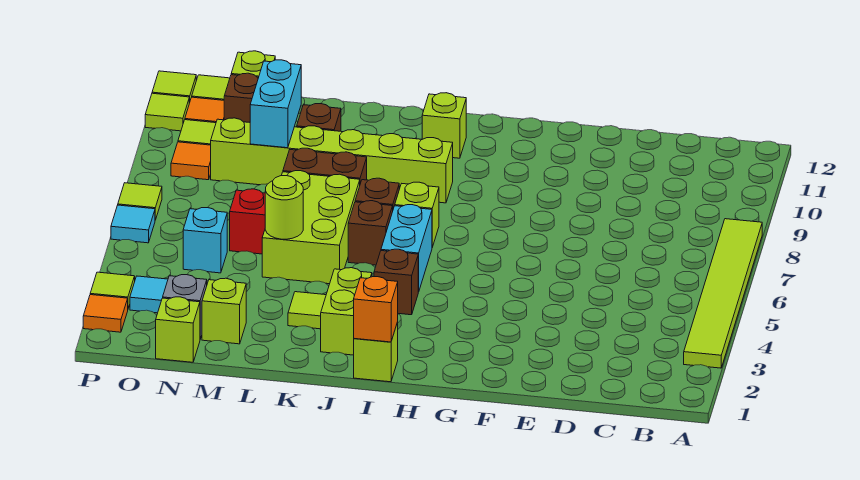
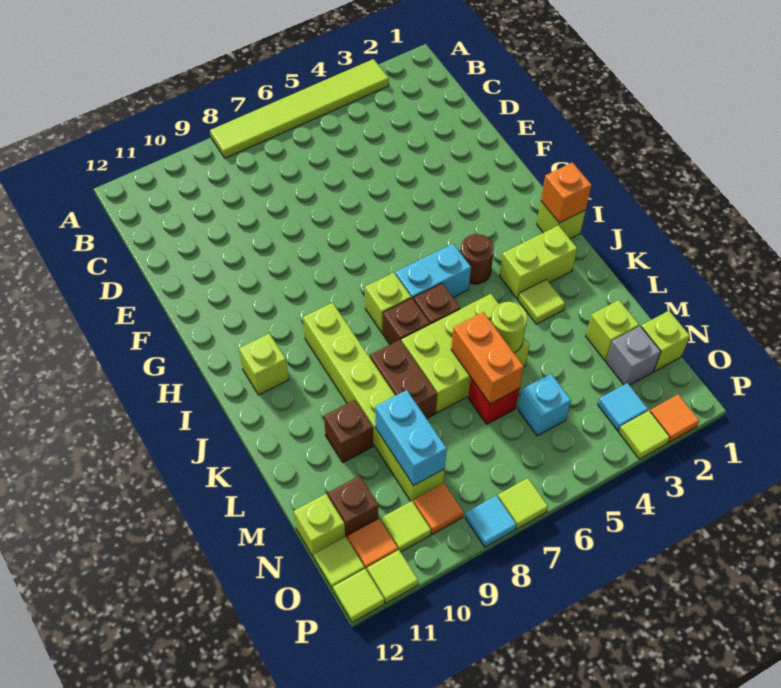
brown brick I4 level 1 -> brown round brick I4 level 1
none -> orange brick L6:M6 level 2
cyan brick M9:M10 level 2 -> cyan brick M9:N9 level 2
cyan tile P6 level 1 -> cyan tile P8 level 1

